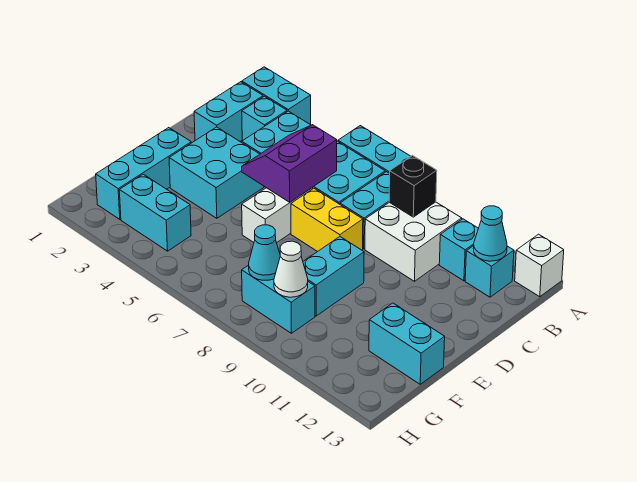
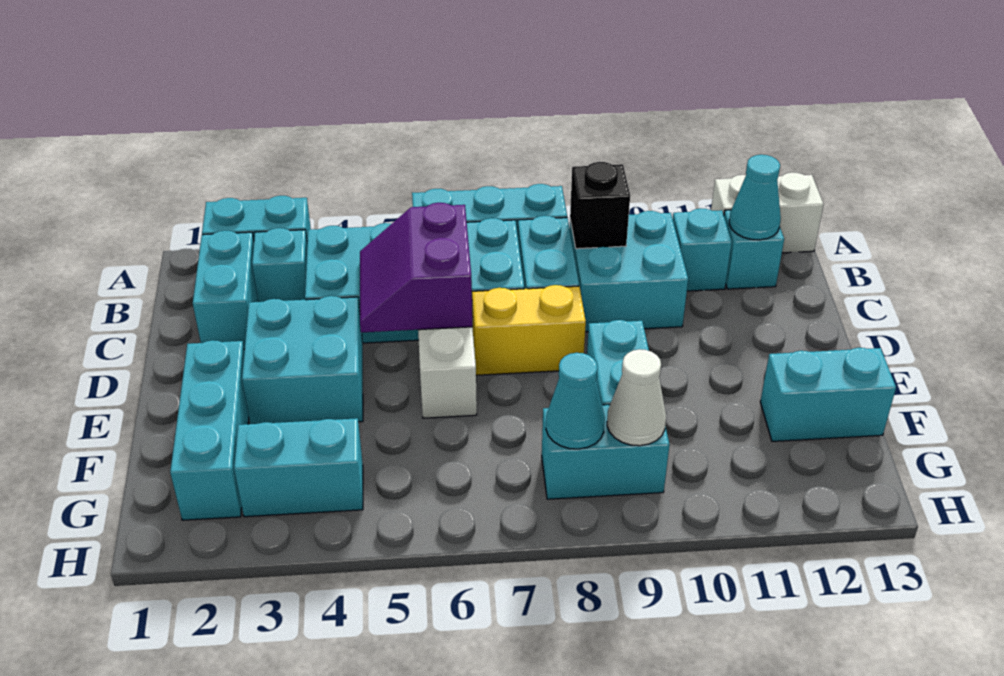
white brick A13 level 1 -> white brick A12:A13 level 1
white brick B9:C10 level 1 -> cyan brick B9:C10 level 1

